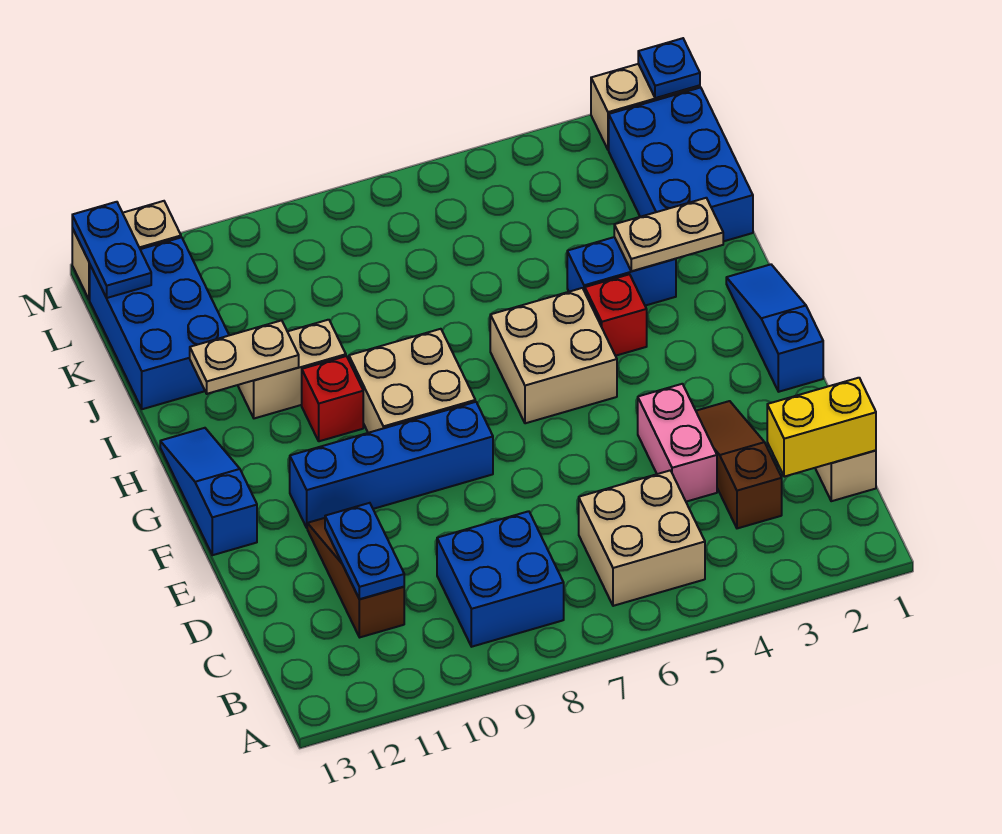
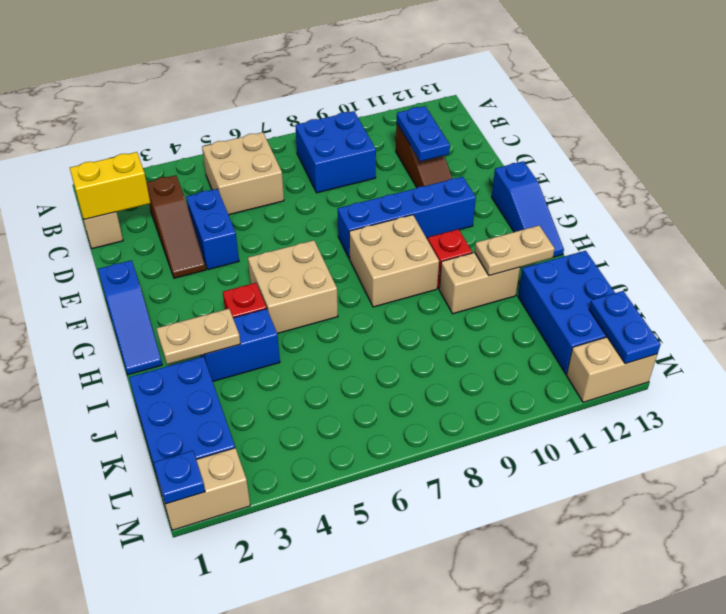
pink brick D4:E4 level 1 -> blue brick D4:E4 level 1

